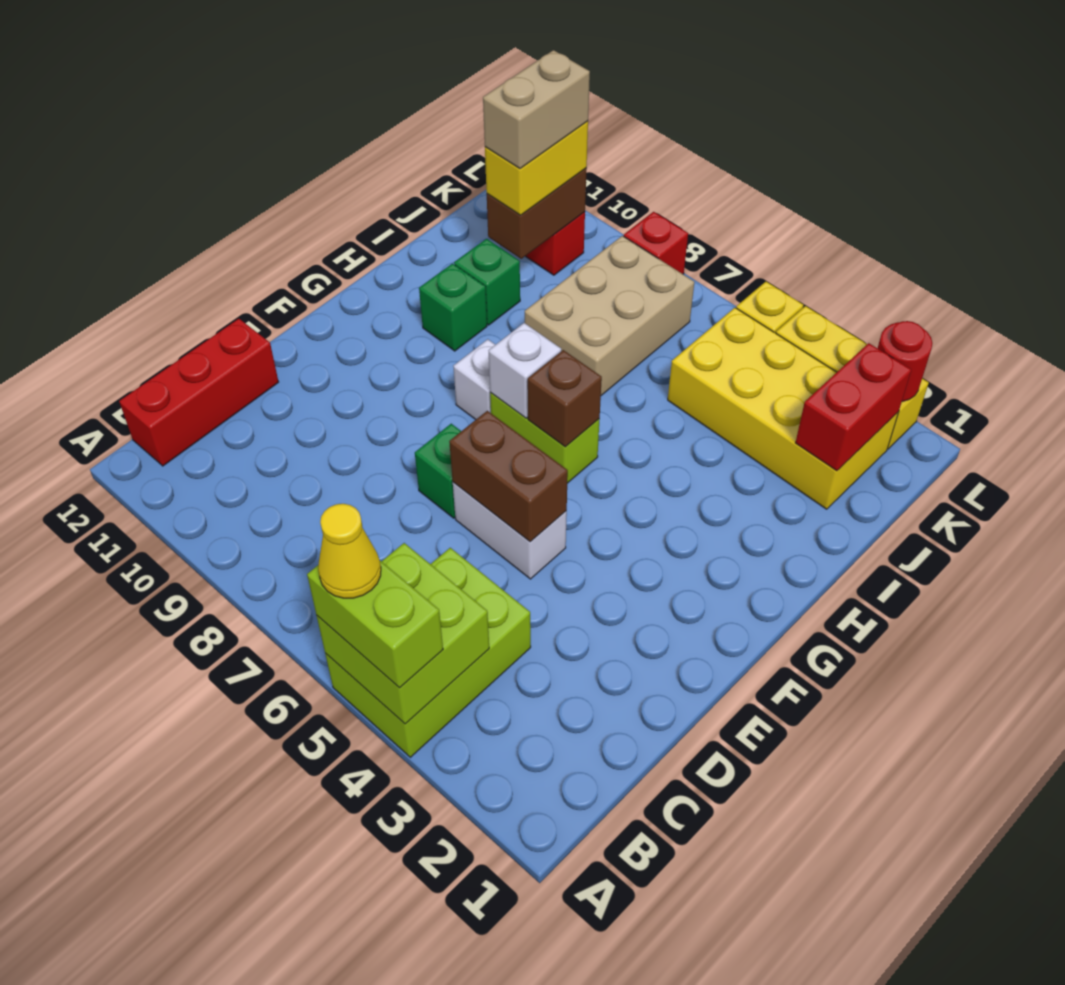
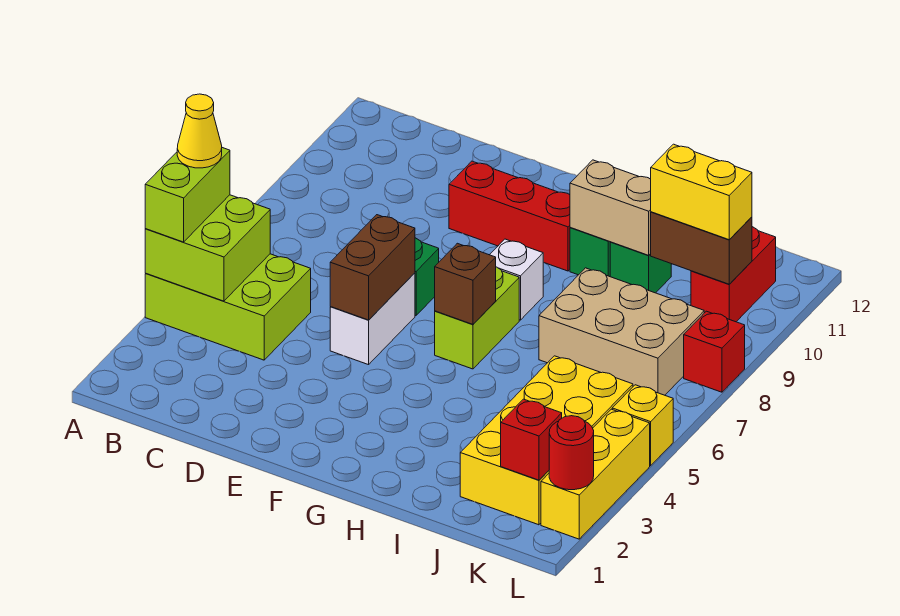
red brick B12:D12 level 1 -> red brick E10:G10 level 1
white brick G7 level 2 -> none
red brick J2:K2 level 2 -> red brick K2 level 2
tan brick J10:K10 level 4 -> tan brick H10:I10 level 2

